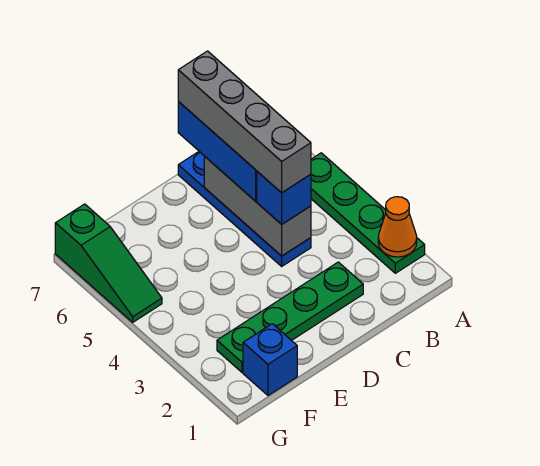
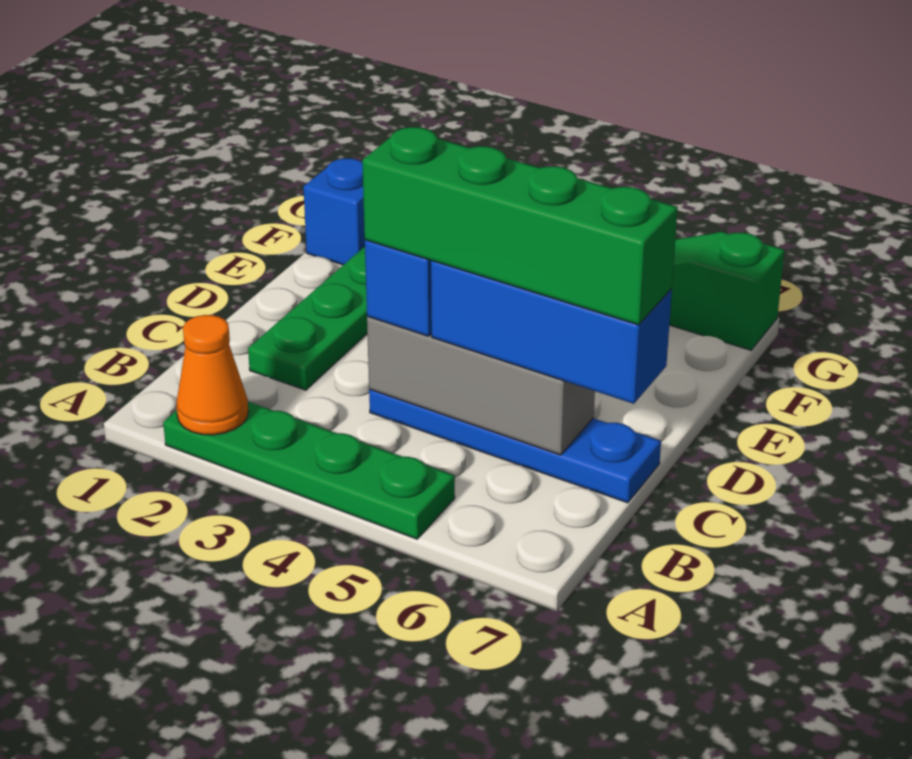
grey brick C4:C7 level 4 -> green brick C4:C7 level 4

